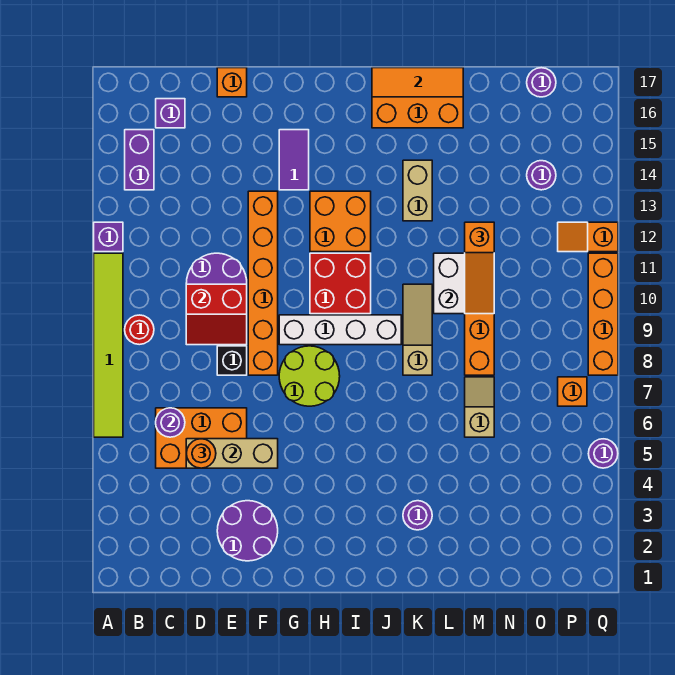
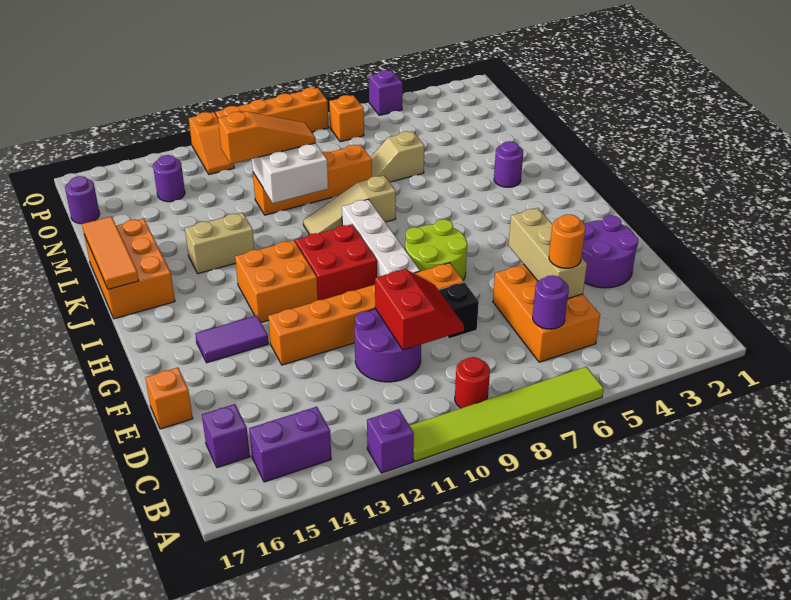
purple round brick Q5 level 1 -> purple brick Q5 level 1

